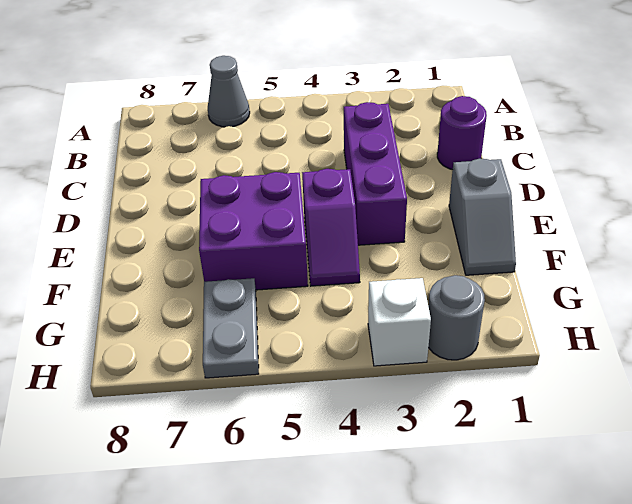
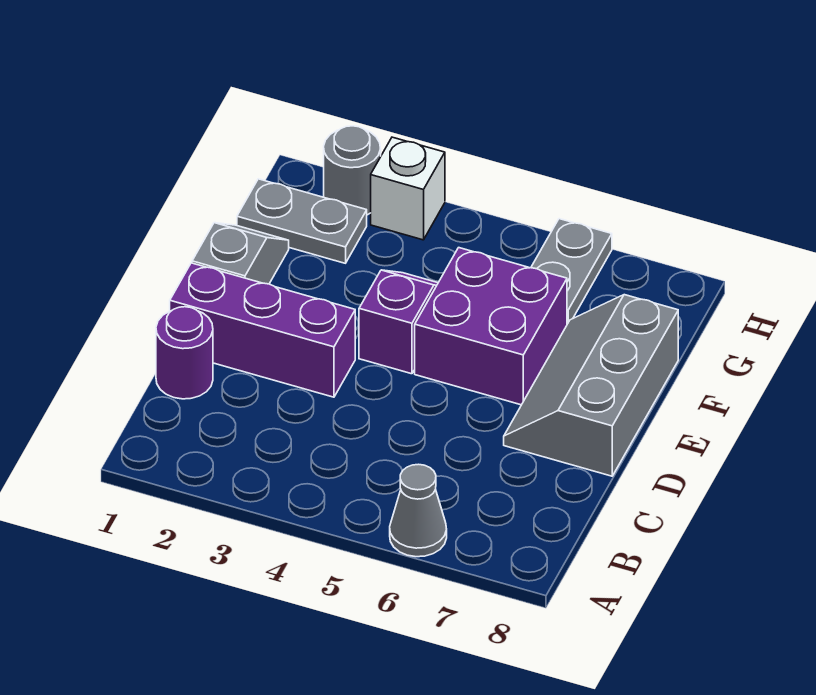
purple brick C3:E3 level 1 -> purple brick D1:D3 level 1
none -> grey slope D7:F8 level 1 top 8
none -> grey plate G1:G2 level 1

